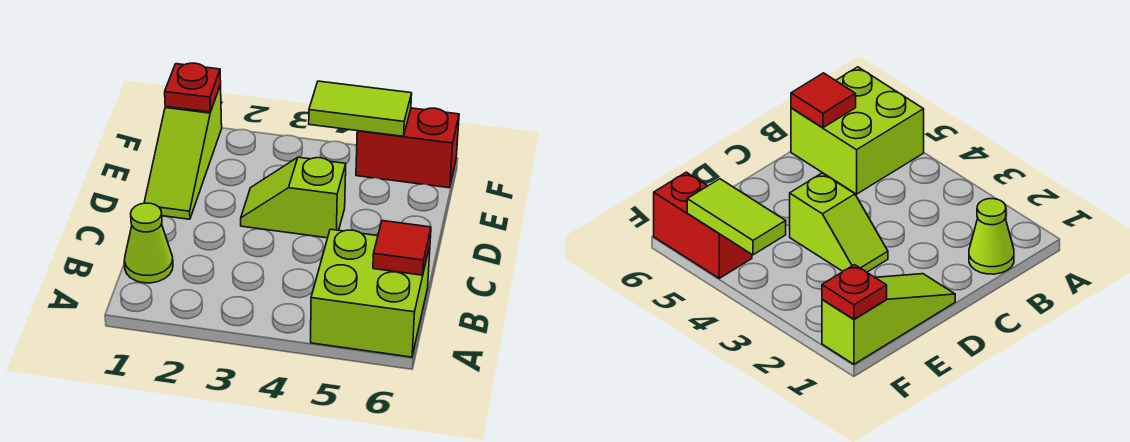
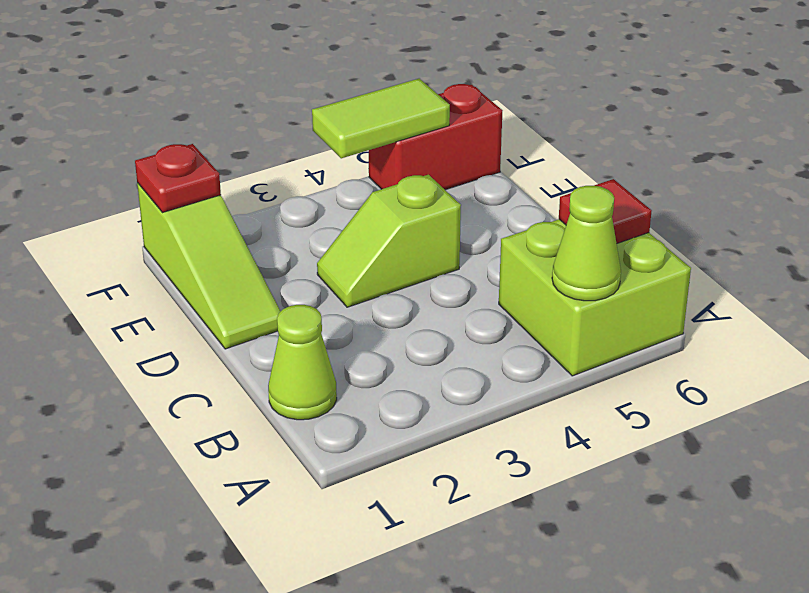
none -> lime cone A5 level 2

